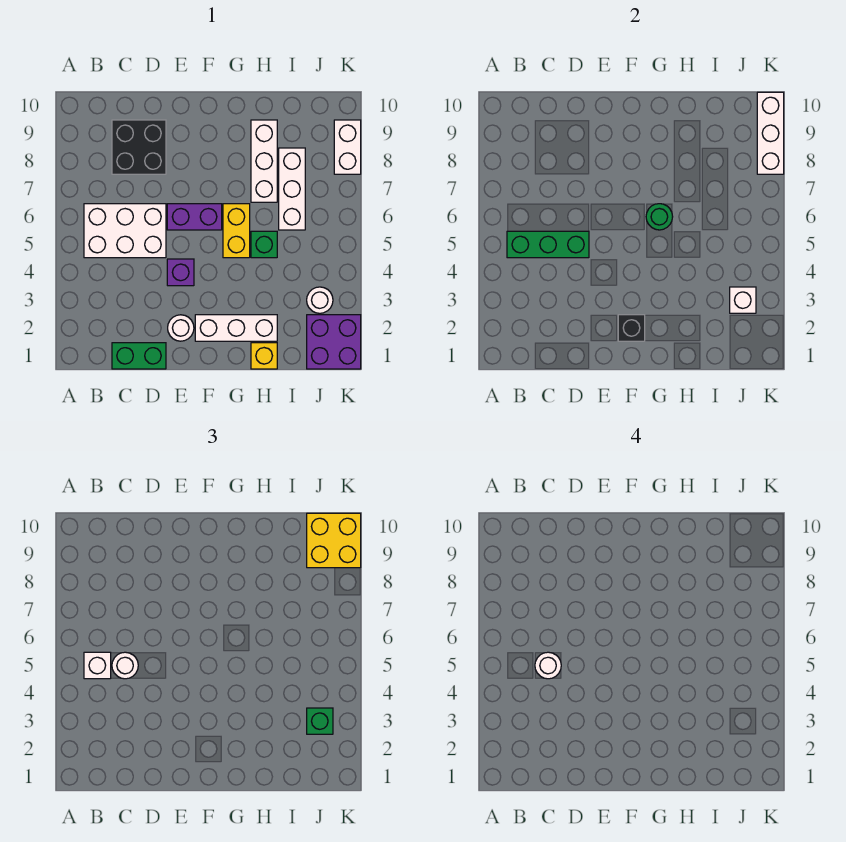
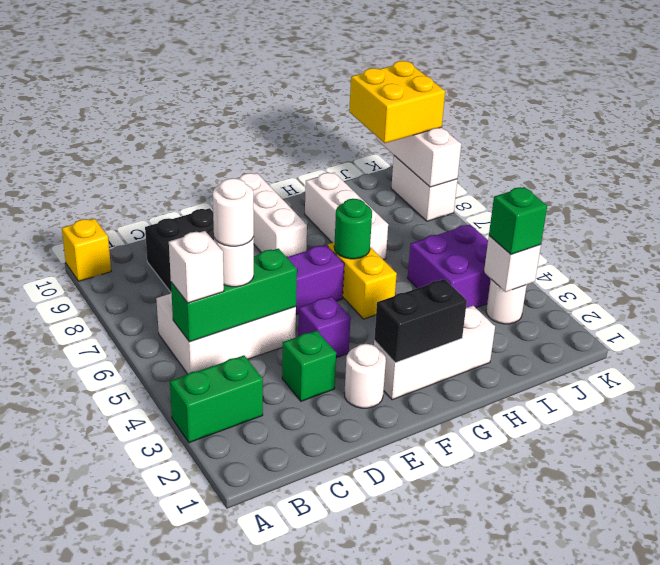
green brick C1:D1 level 1 -> green brick A3:B3 level 1
black brick F2 level 2 -> black brick F2:G2 level 2
yellow brick H1 level 1 -> yellow brick A10 level 1
green brick H5 level 1 -> green brick D3 level 1
white brick I6:I8 level 1 -> white brick F8:F10 level 1
purple brick J1:K2 level 1 -> purple brick I4:J5 level 1

